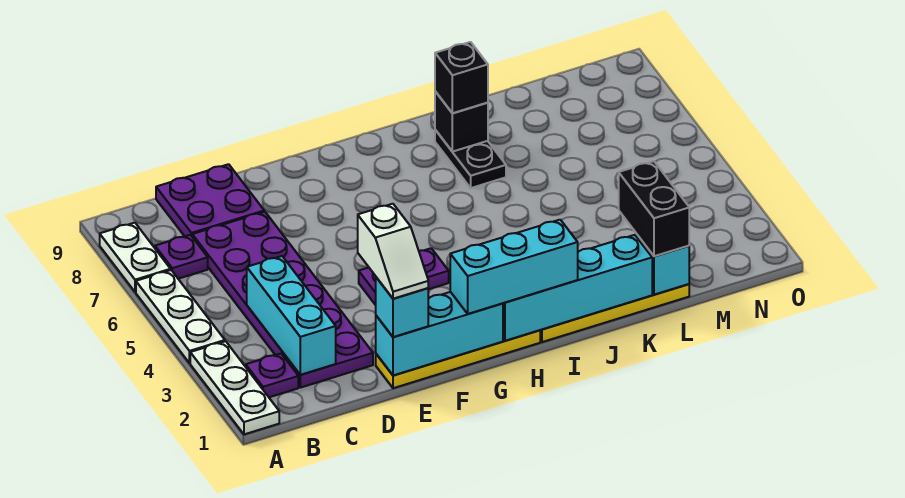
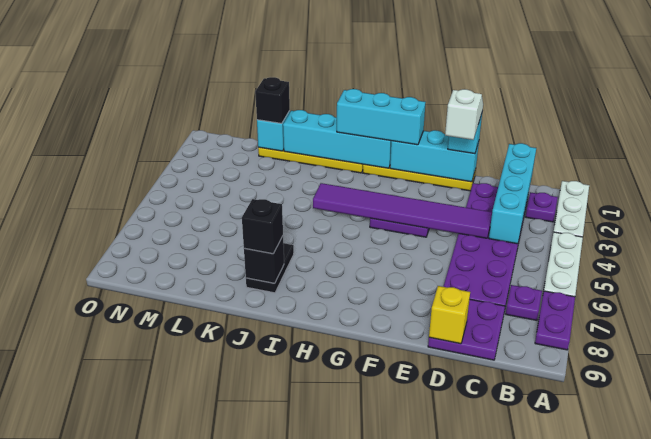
white plate A7:A8 level 1 -> purple plate A7:A8 level 1
cyan brick C2:C4 level 2 -> cyan brick C1:C4 level 2
none -> purple tile D4:I4 level 2
none -> yellow brick D9 level 2
black brick L1:L2 level 3 -> black brick L1 level 3

